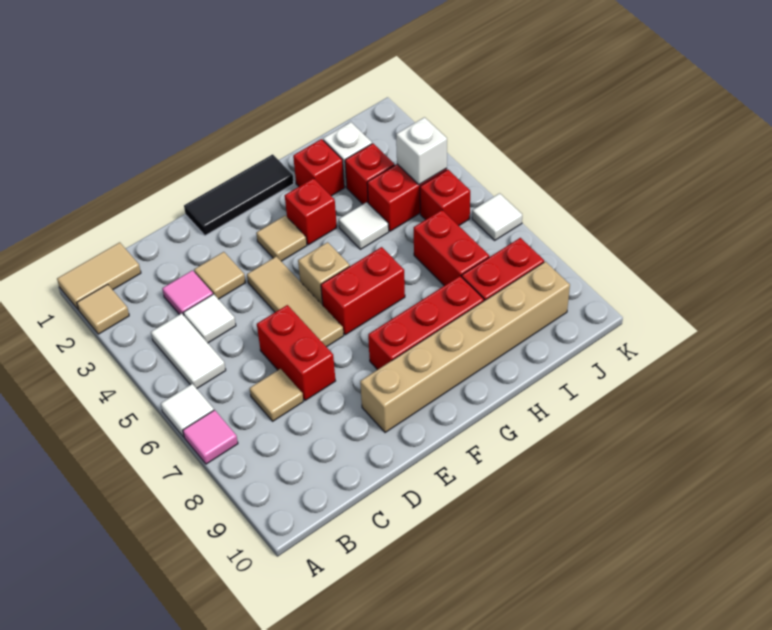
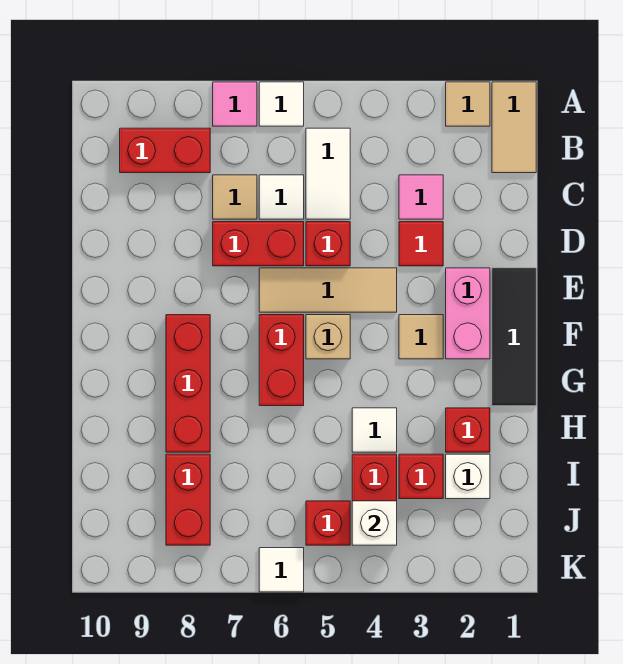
white tile B4:B5 level 1 -> white tile B5:C5 level 1
white tile C4 level 1 -> white tile C6 level 1
tan tile D3 level 1 -> red tile D3 level 1
none -> pink brick E2:F2 level 1
tan brick E9:J9 level 1 -> none
red brick G3 level 1 -> red brick D5 level 1
red brick I6:I7 level 1 -> red brick B8:B9 level 1

